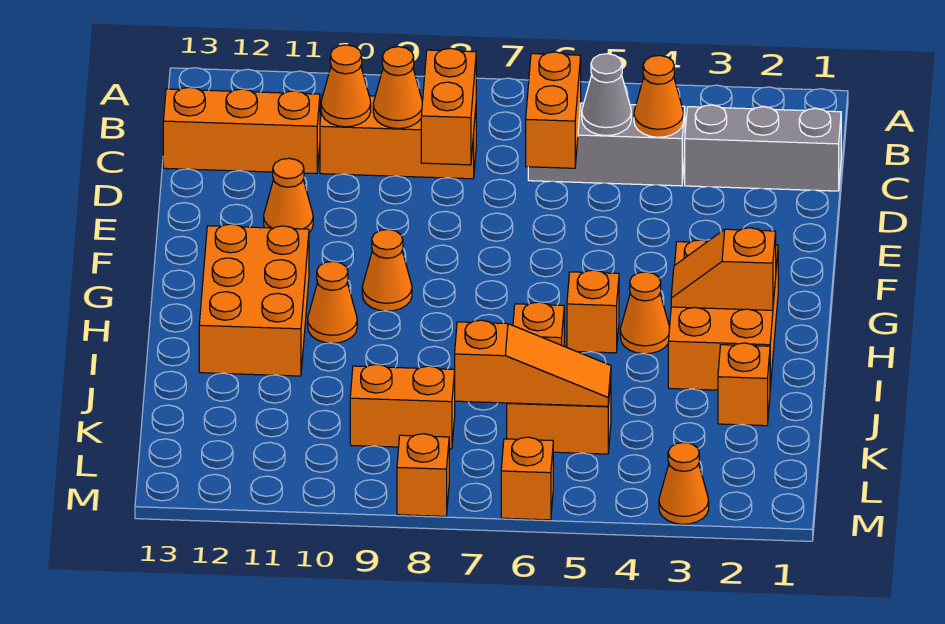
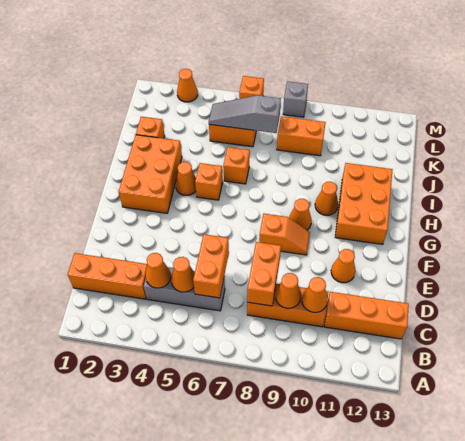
grey brick C1:C3 level 1 -> orange brick C1:C3 level 1
grey cone C5 level 2 -> orange cone C5 level 2
orange slope H2:H3 level 2 top 2 -> orange slope F8:F9 level 1 top 8
orange slope K5:K7 level 2 top 7 -> grey slope K5:K7 level 2 top 7
orange brick M8 level 1 -> grey brick M8 level 1

